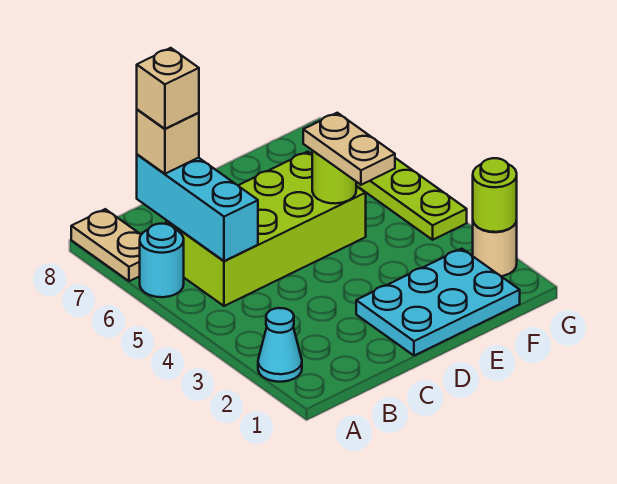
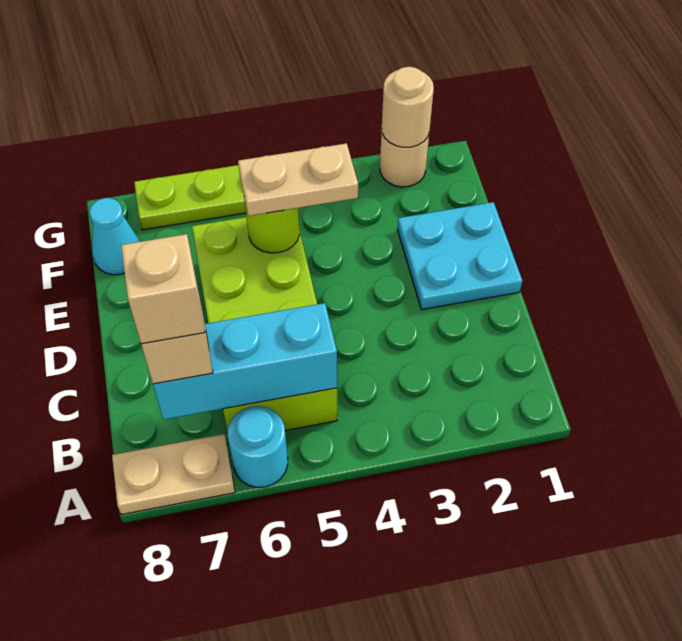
cyan cone A2 level 1 -> cyan cone F8 level 1
cyan plate D1:F2 level 1 -> cyan plate D1:E2 level 1
lime round brick G2 level 2 -> tan round brick G2 level 2

